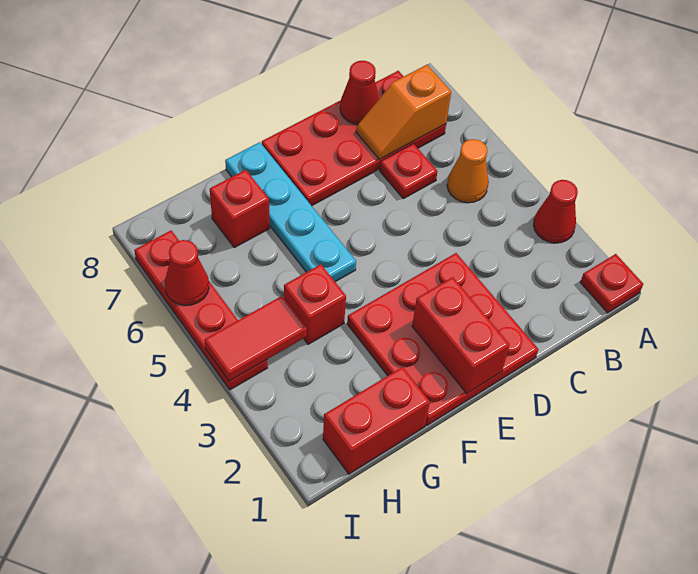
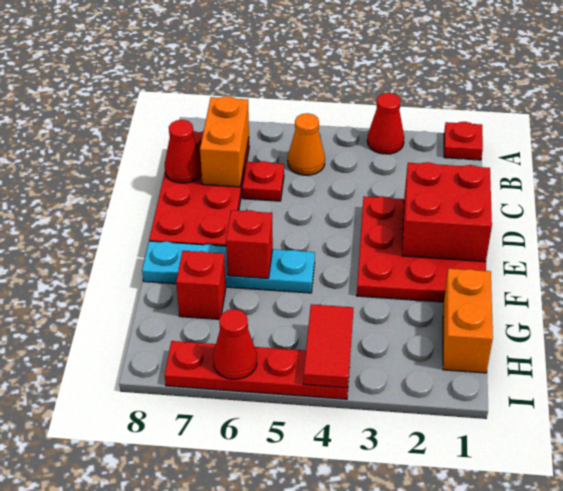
orange slope B7:C7 level 2 top B -> orange brick B7:C7 level 2
red brick E1:E2 level 2 -> red brick D1:E2 level 2
red brick G1:H1 level 1 -> orange brick G1:H1 level 1
red brick G4 level 1 -> red brick F6 level 2

